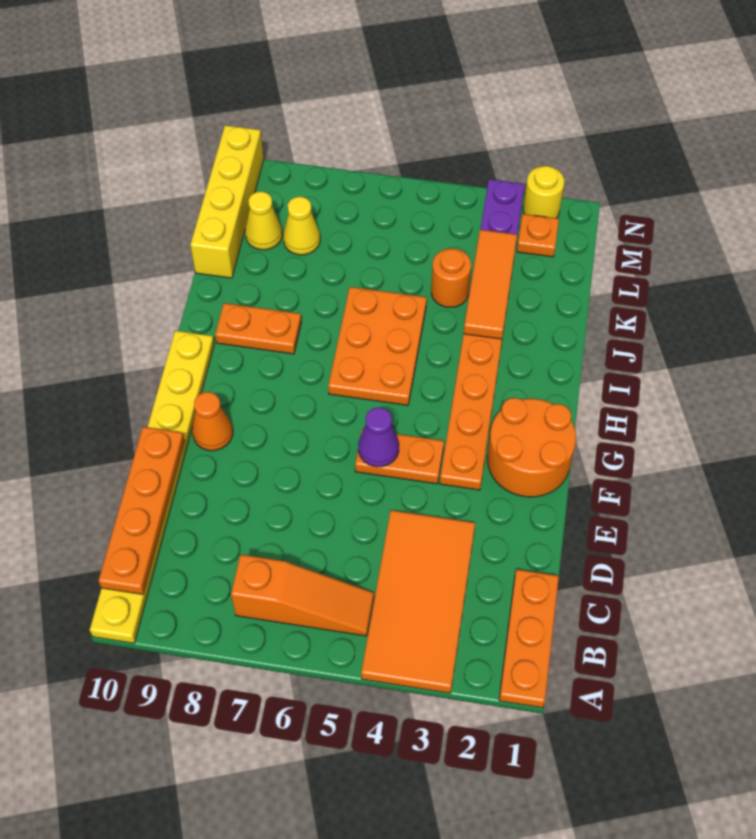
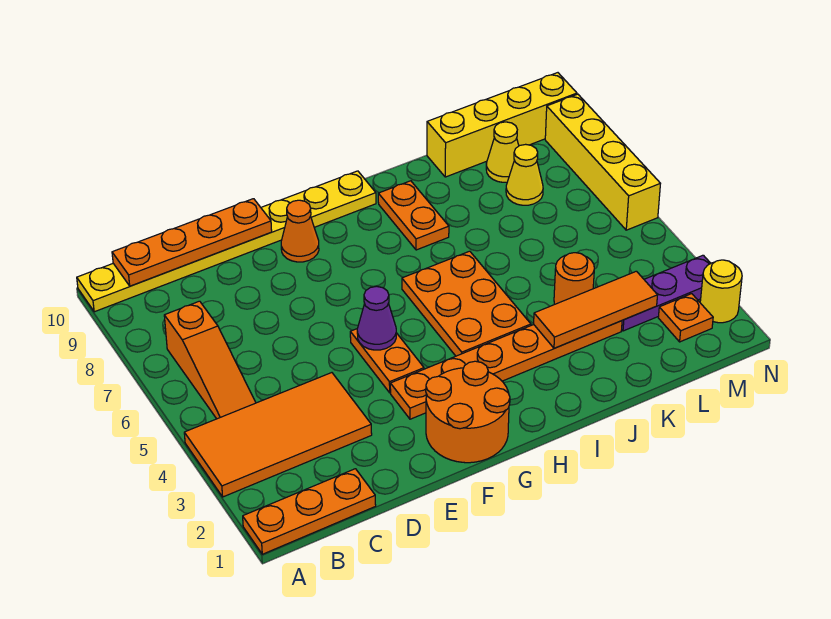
orange plate H5:J6 level 1 -> orange plate H4:I6 level 1
none -> yellow brick N6:N9 level 1

